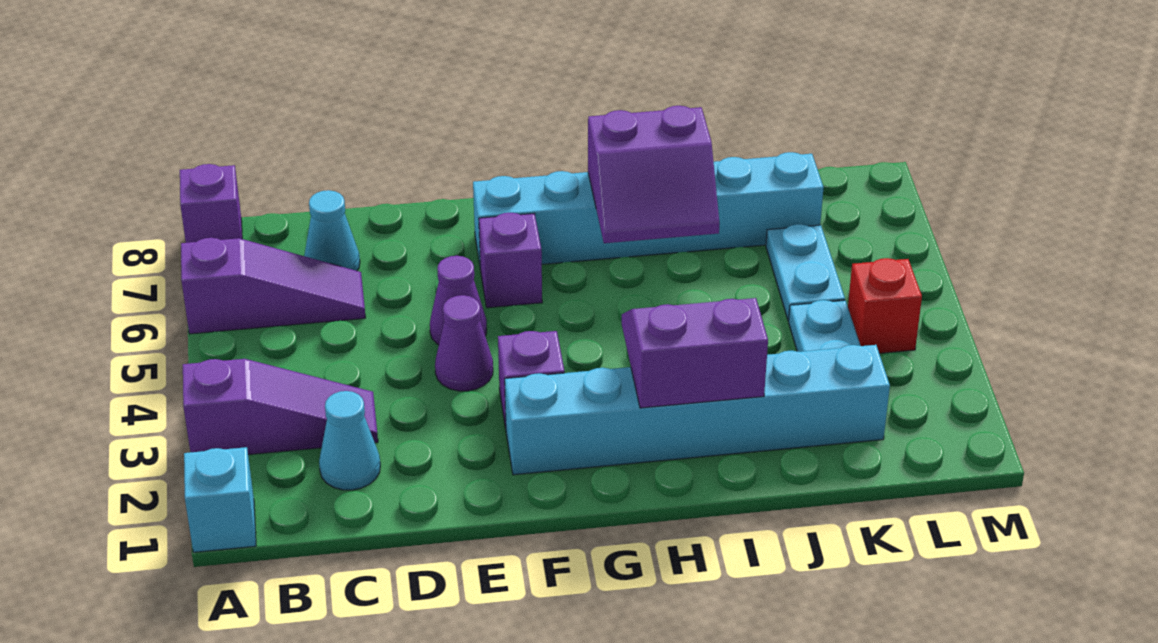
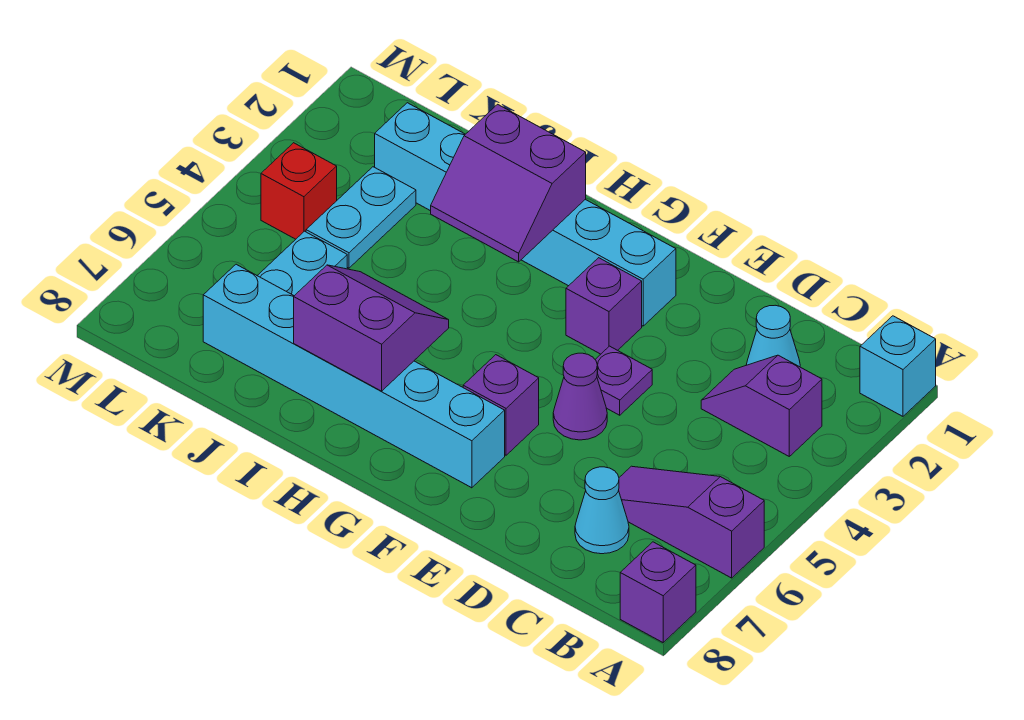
purple slope A3:C3 level 1 top A -> purple slope B3:C3 level 1 top B
purple cone E4 level 1 -> purple plate E4 level 1

